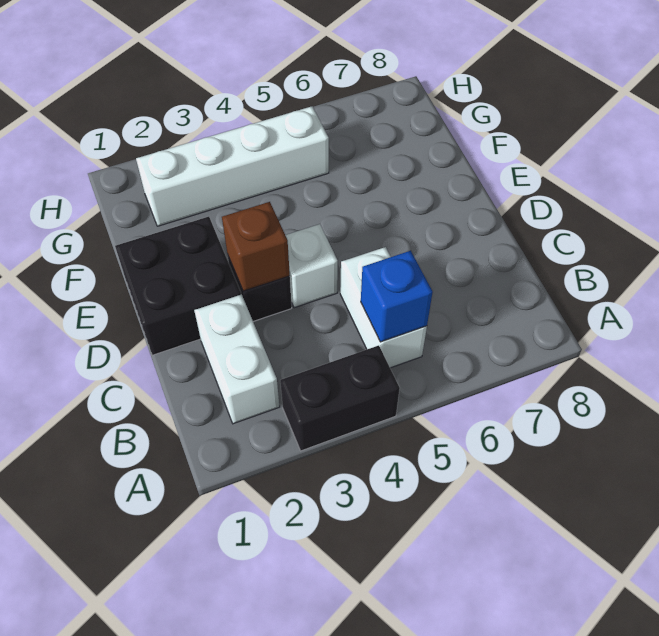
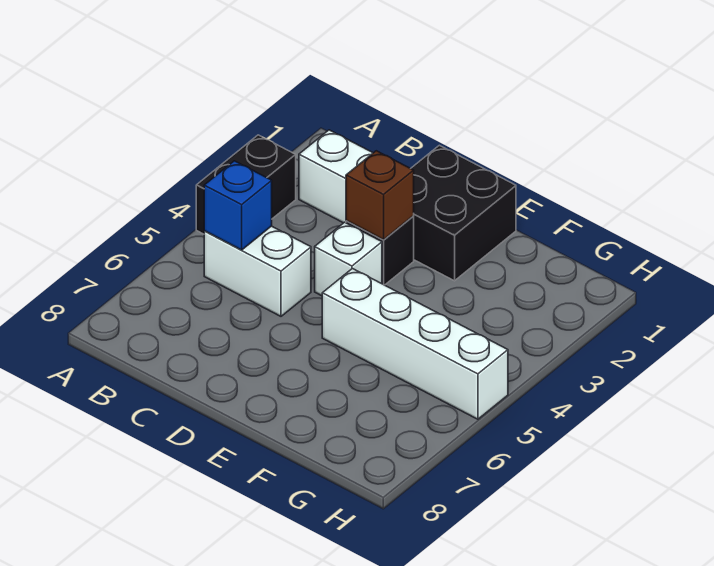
white brick G2:G5 level 1 -> white brick E5:H5 level 1

